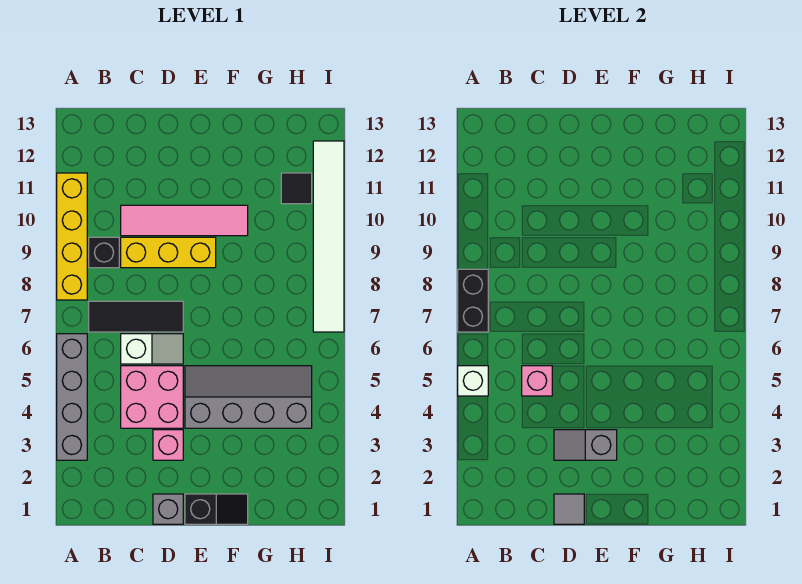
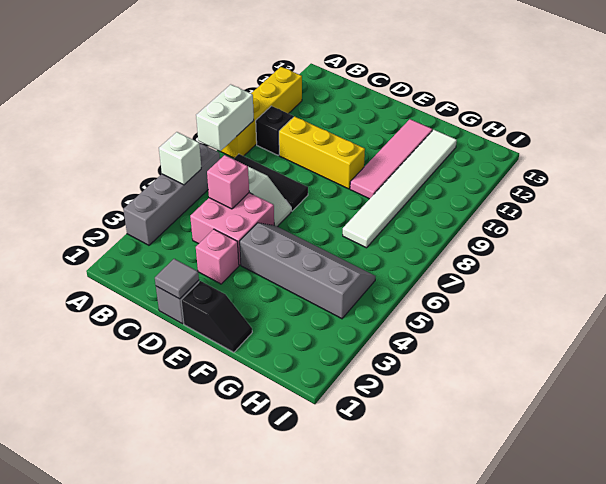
black brick A7:A8 level 2 -> white brick A7:A8 level 2
pink tile C10:F10 level 1 -> pink tile F9:F12 level 1
grey slope D3:E3 level 2 top E -> none
black tile H11 level 1 -> none
white tile I7:I12 level 1 -> white tile G7:G12 level 1

